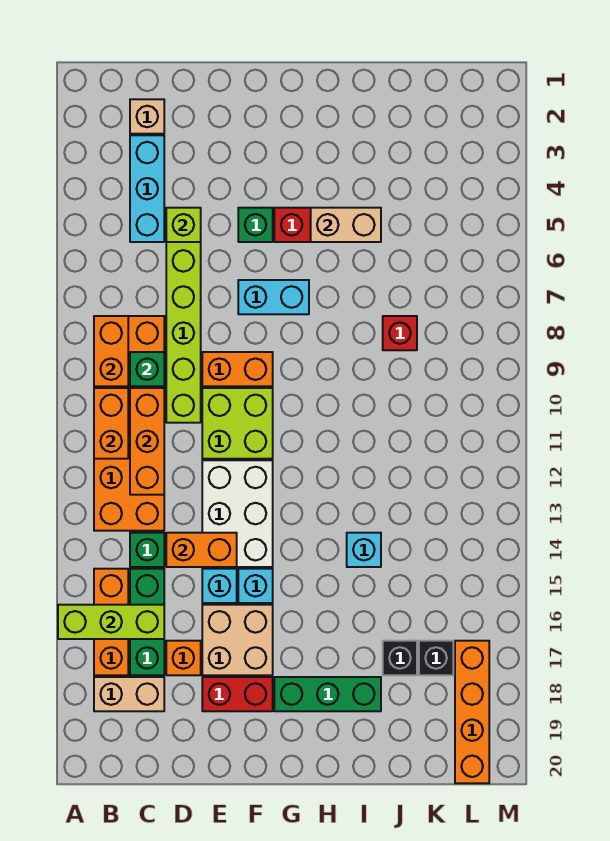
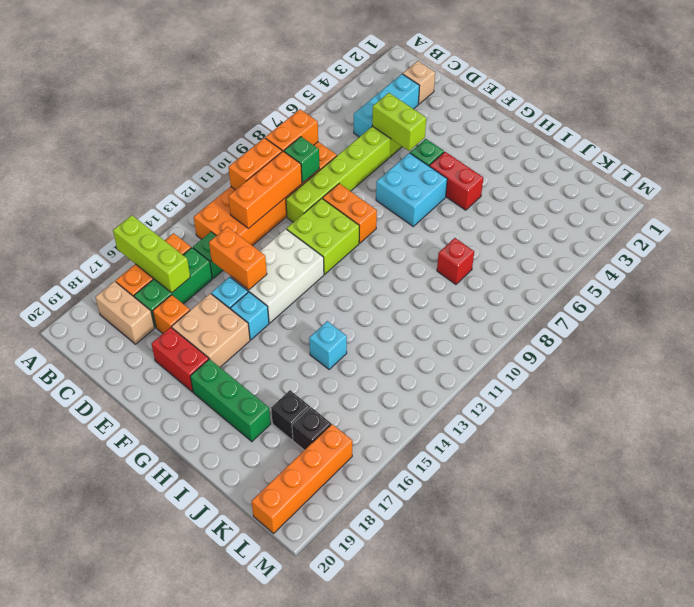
lime brick D5 level 2 -> lime brick D5:E5 level 2
cyan brick F7:G7 level 1 -> cyan brick F6:G7 level 1
tan brick H5:I5 level 2 -> none

